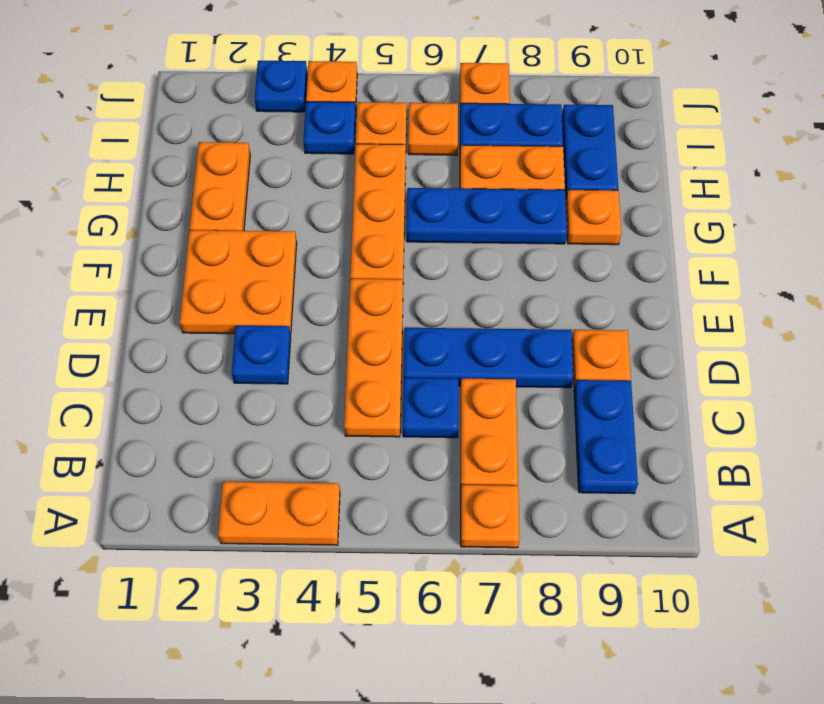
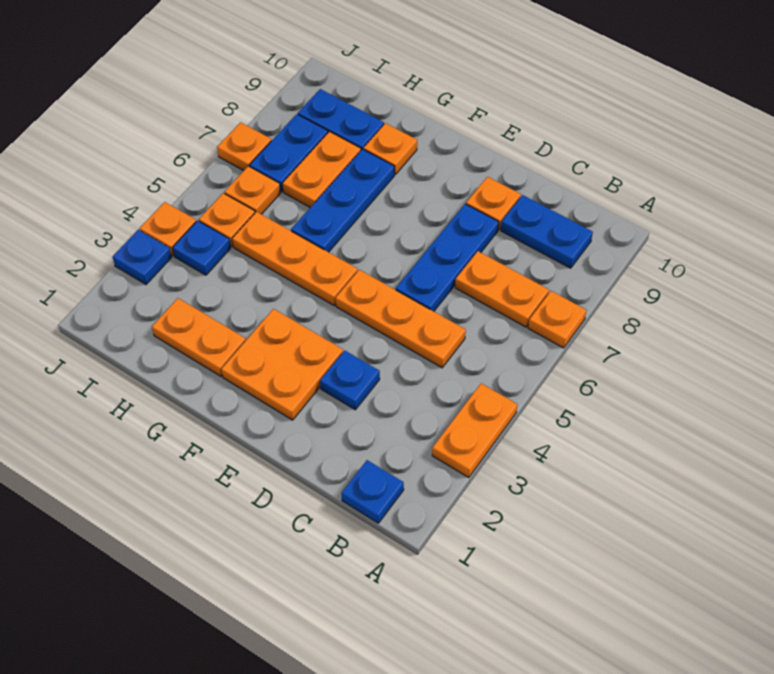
blue plate C6 level 1 -> blue plate B1 level 1

